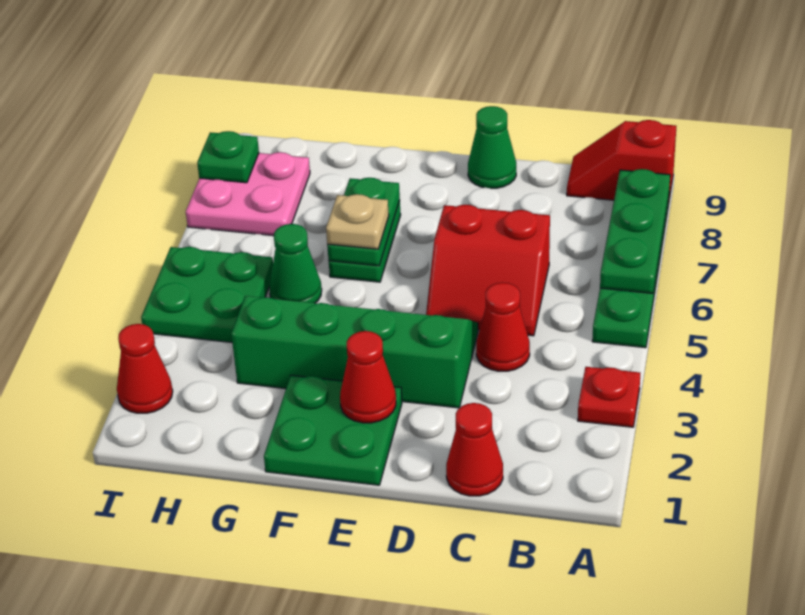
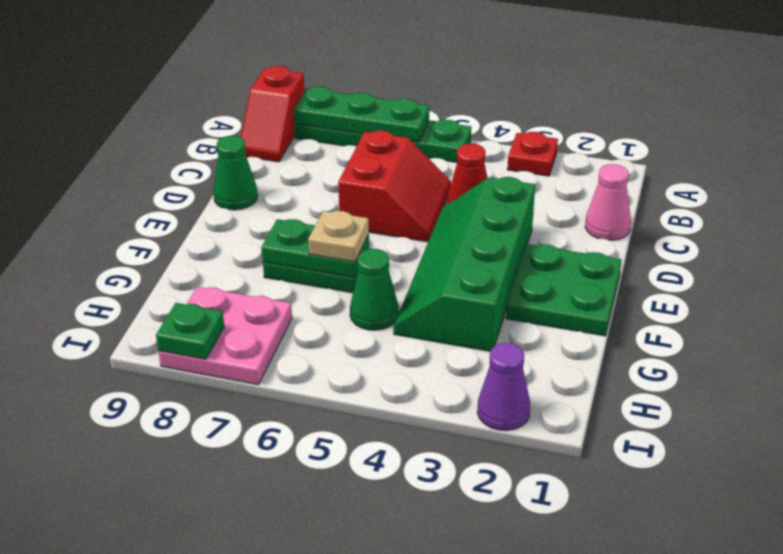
red cone C1 level 1 -> pink cone C1 level 1
red cone E2 level 2 -> none
green plate H4:I5 level 1 -> none
red cone I2 level 1 -> purple cone I2 level 1

